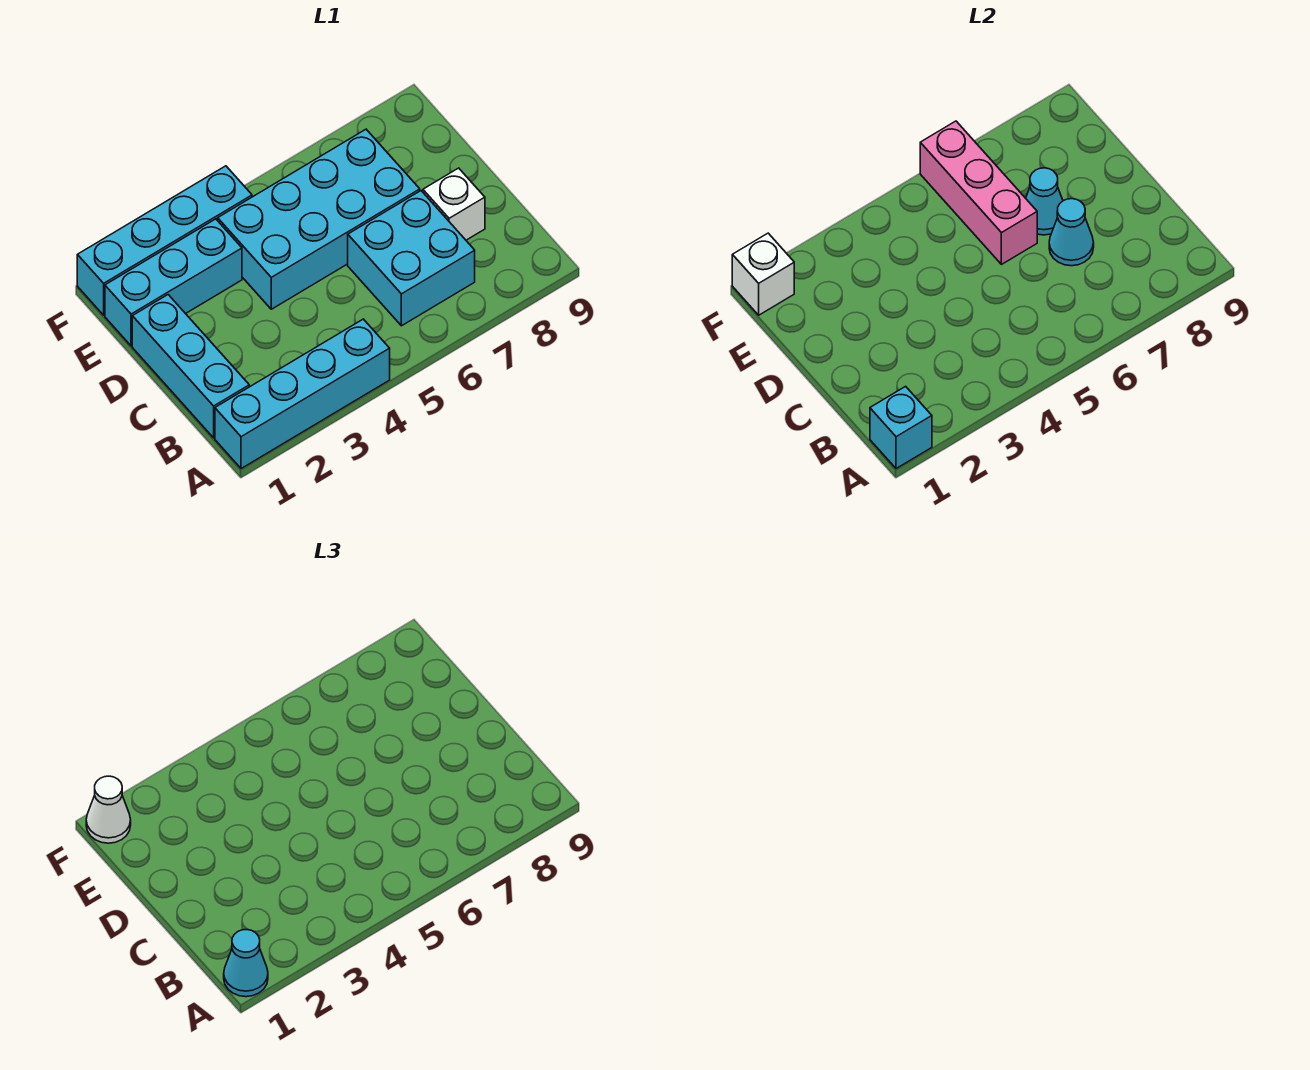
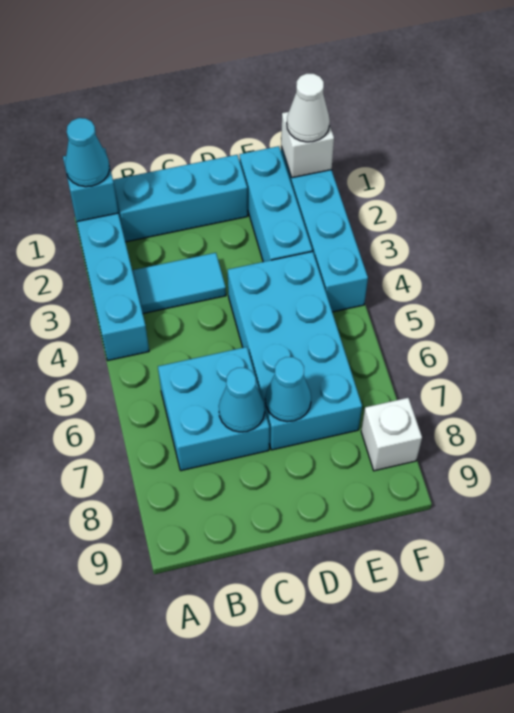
none -> cyan tile B3:C3 level 1
white brick C8 level 1 -> white brick F8 level 1
pink brick D6:F6 level 2 -> none

